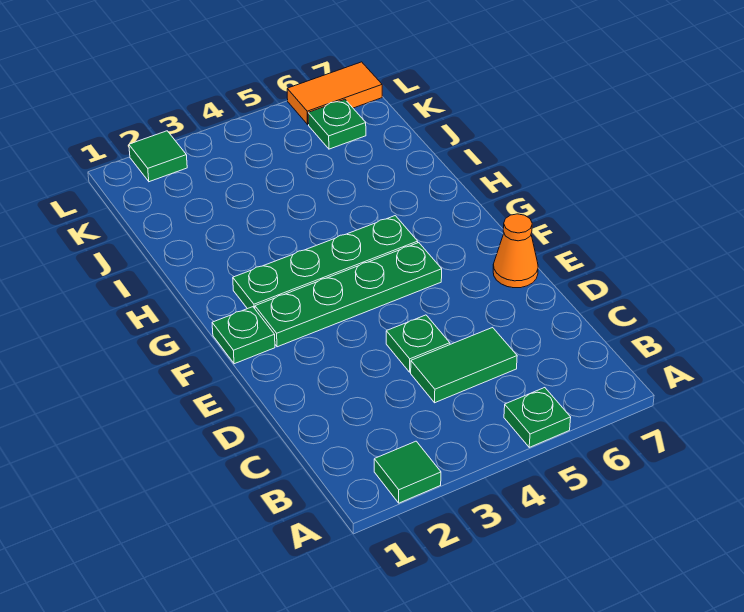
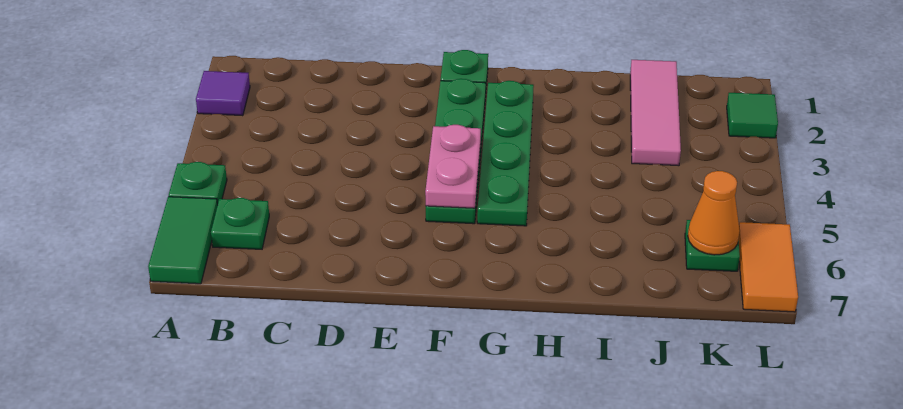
green tile A2 level 1 -> purple tile A2 level 1
green tile C4:C5 level 1 -> green tile A6:A7 level 1
green plate D4 level 1 -> green plate B6 level 1
orange cone E7 level 1 -> orange cone K6 level 2
none -> pink plate F4:F5 level 2
none -> pink tile J1:J3 level 1

